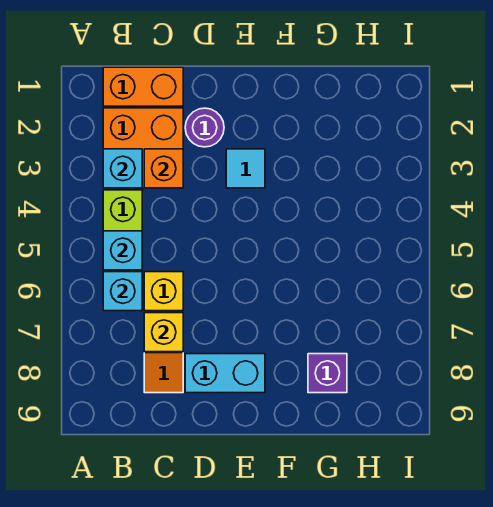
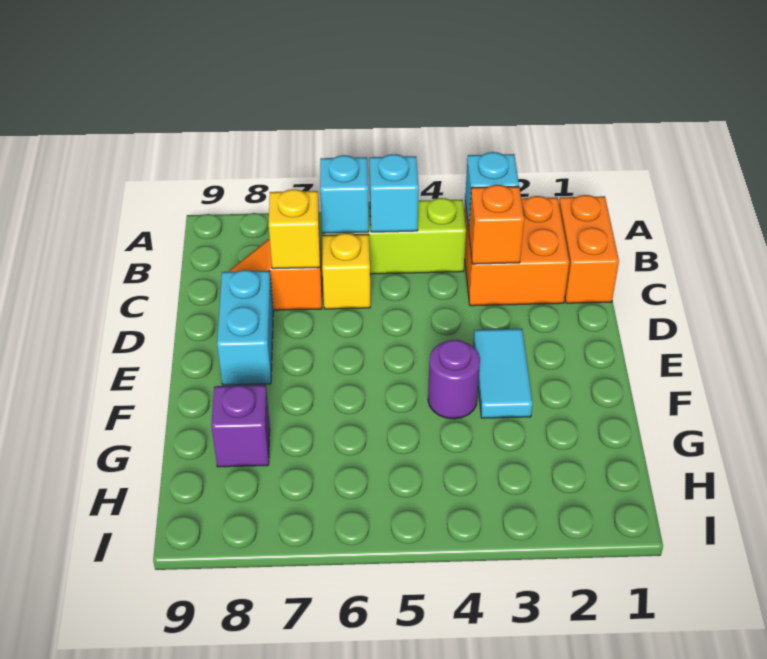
purple round brick D2 level 1 -> purple round brick F4 level 1
cyan tile E3 level 1 -> cyan tile E3:F3 level 1

